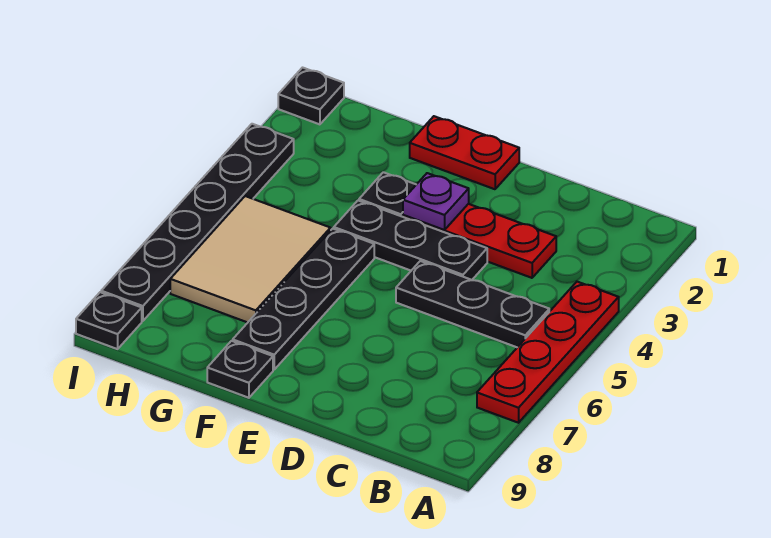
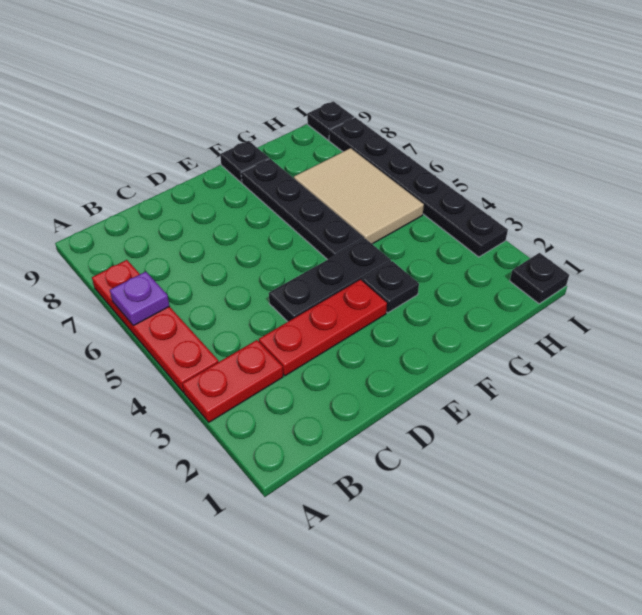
black plate B5:D5 level 1 -> none
red plate E1:F1 level 1 -> red plate A3:B3 level 1
purple plate E3 level 2 -> purple plate A6 level 2

